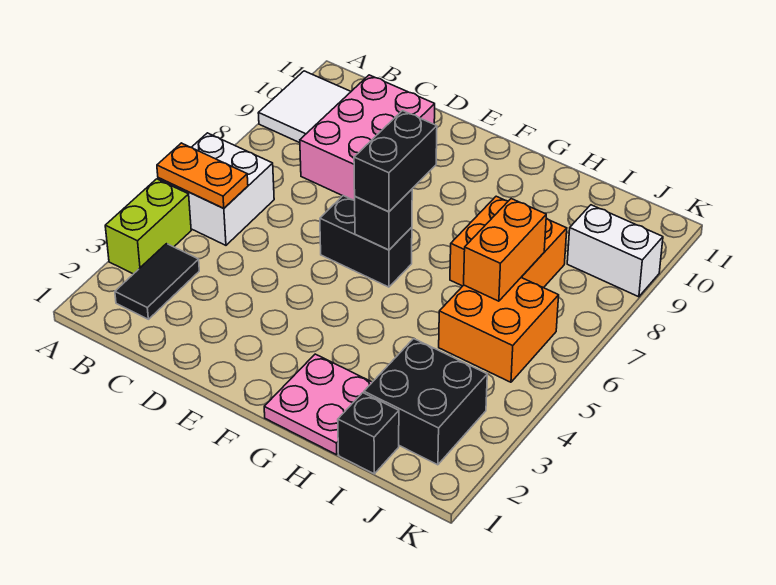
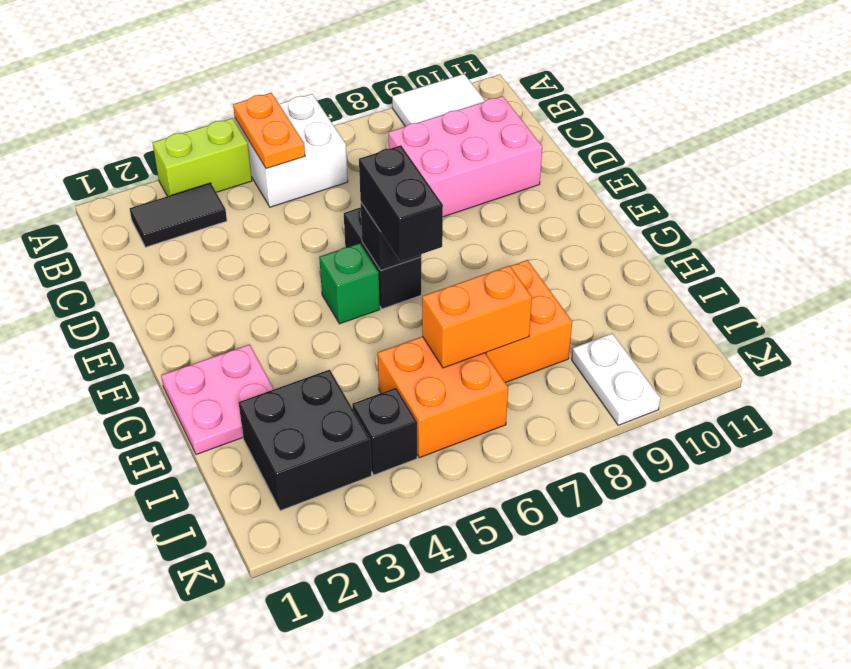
none -> green brick F5 level 1
black brick F6:F7 level 3 -> black brick F6:G6 level 3
black brick I1 level 1 -> black brick J4 level 1
white brick J9:K9 level 1 -> white plate J9:K9 level 1

